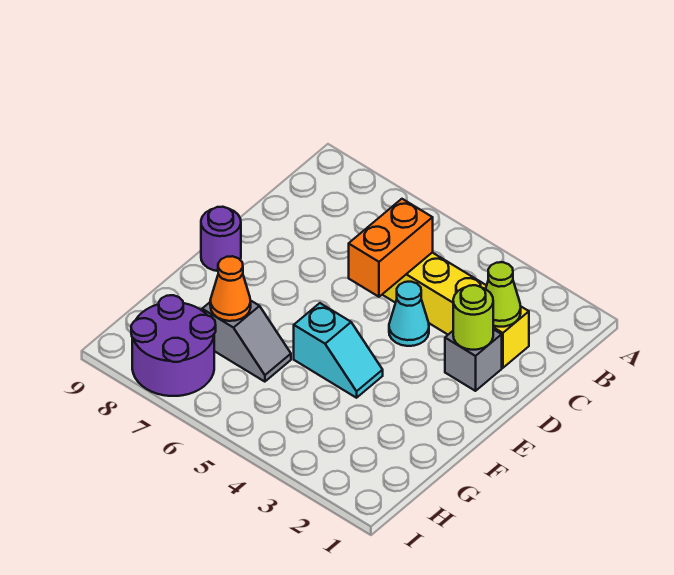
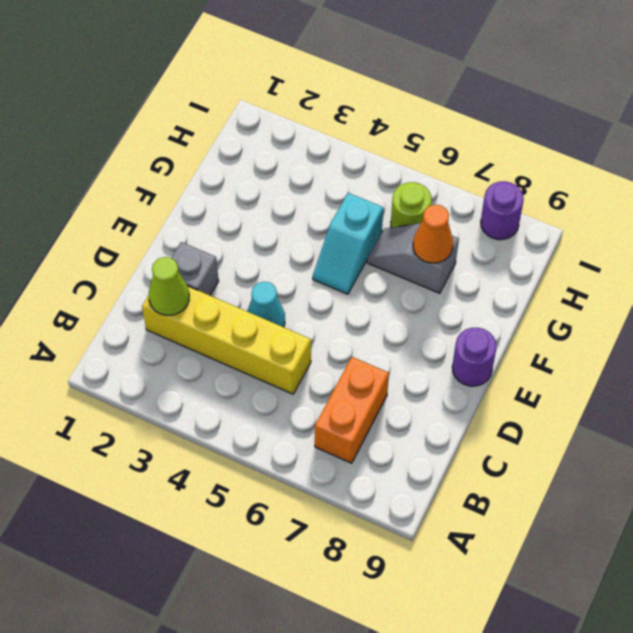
orange brick C5:D5 level 2 -> orange brick B7:C7 level 1
lime round brick D2 level 2 -> lime round brick H6 level 1
cyan slope F4:F5 level 1 top 5 -> cyan slope F5:G5 level 1 top G
purple round brick H7:I8 level 1 -> purple round brick I8 level 1

